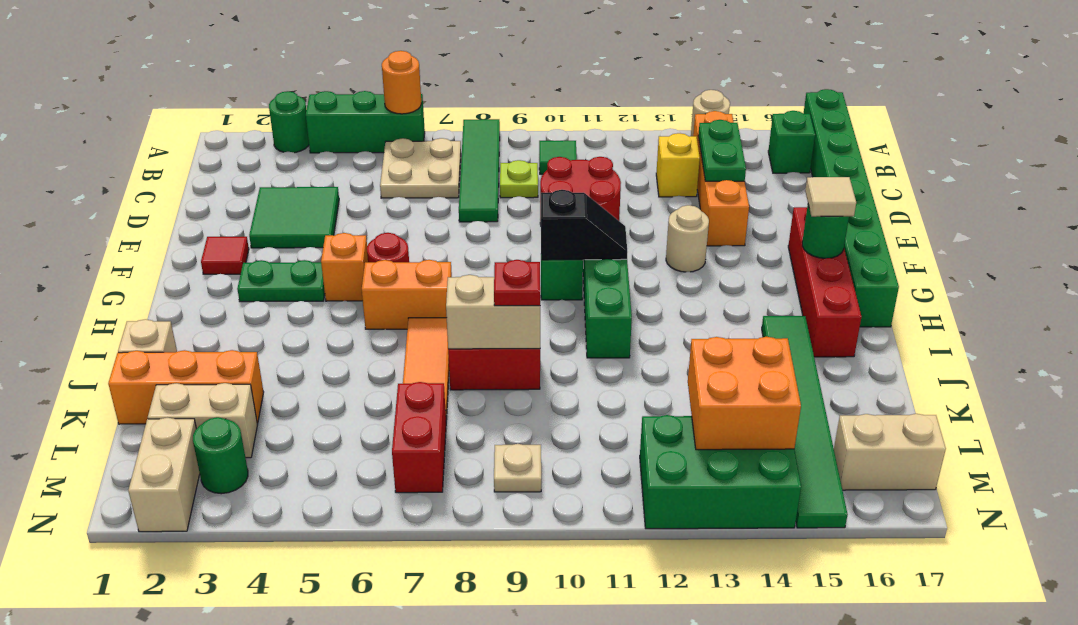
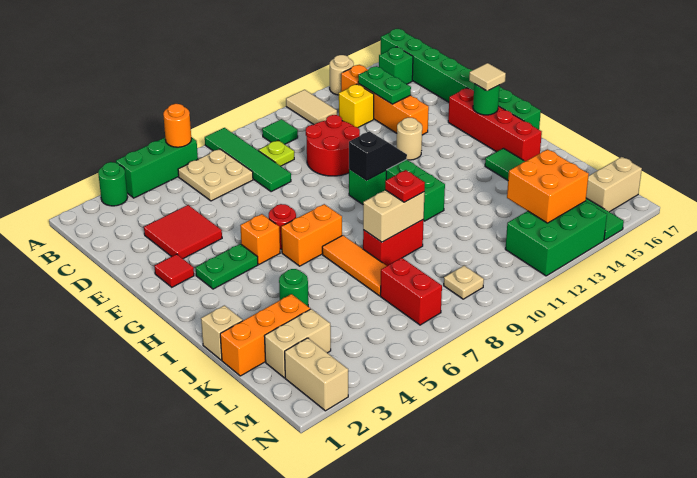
none -> tan tile A12:B12 level 1
green tile D3:E4 level 1 -> red tile D3:E4 level 1
green round brick M3 level 1 -> green round brick J4 level 1

